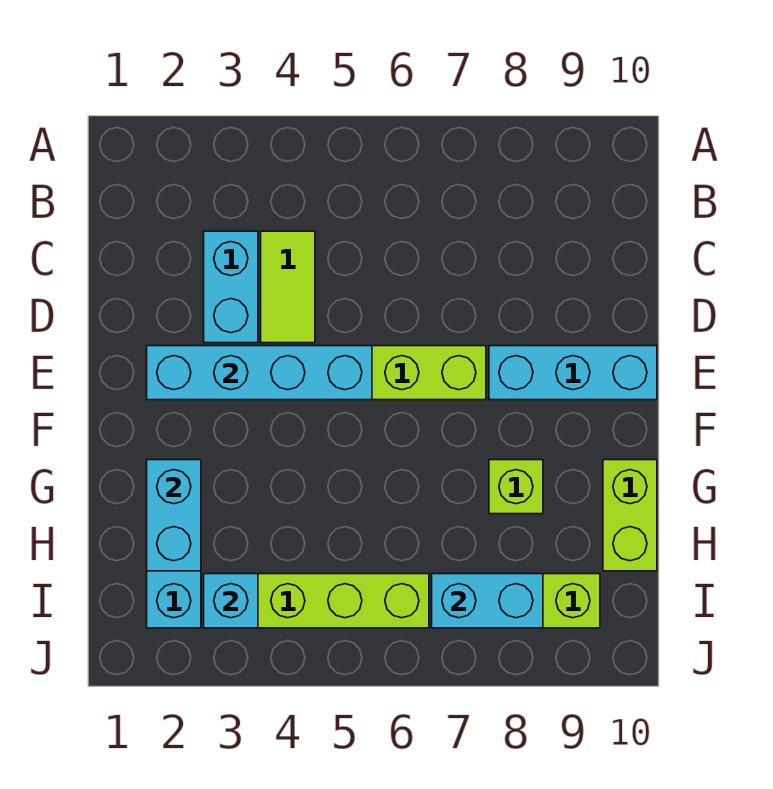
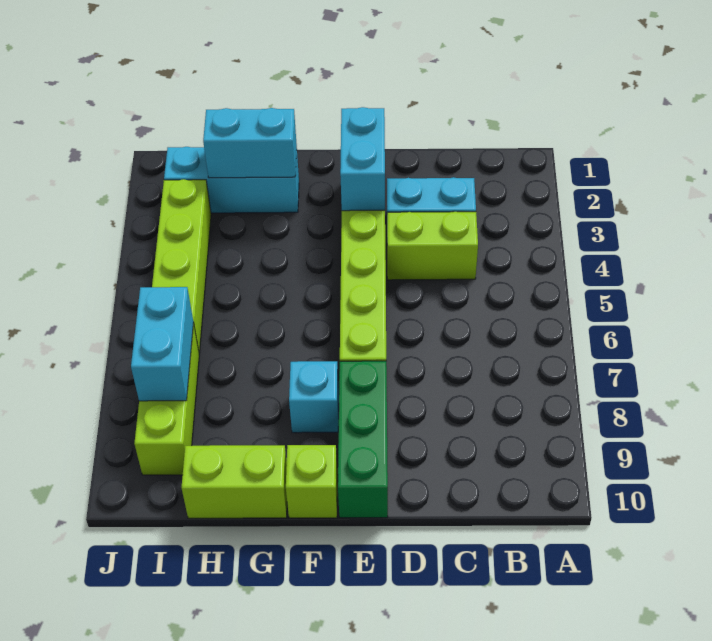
lime tile C4:D4 level 1 -> lime brick C4:D4 level 1
cyan brick E2:E5 level 2 -> cyan brick E2:E3 level 2
cyan brick E8:E10 level 1 -> green brick E8:E10 level 1
lime brick G8 level 1 -> lime brick F10 level 1
cyan brick I3 level 2 -> cyan brick F8 level 1

